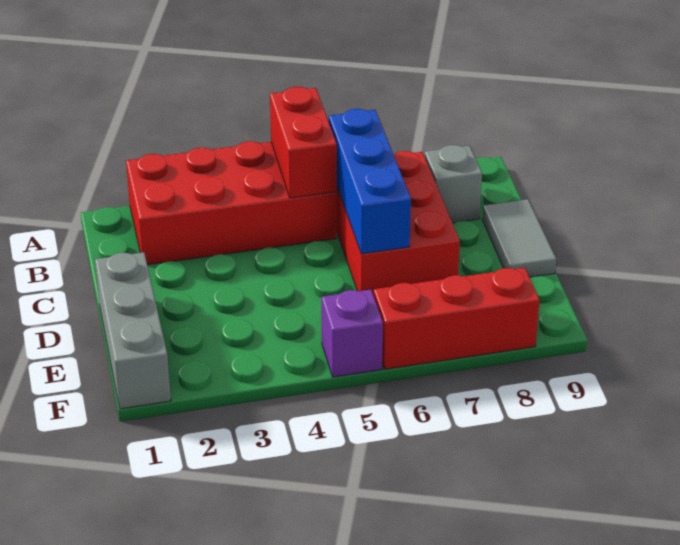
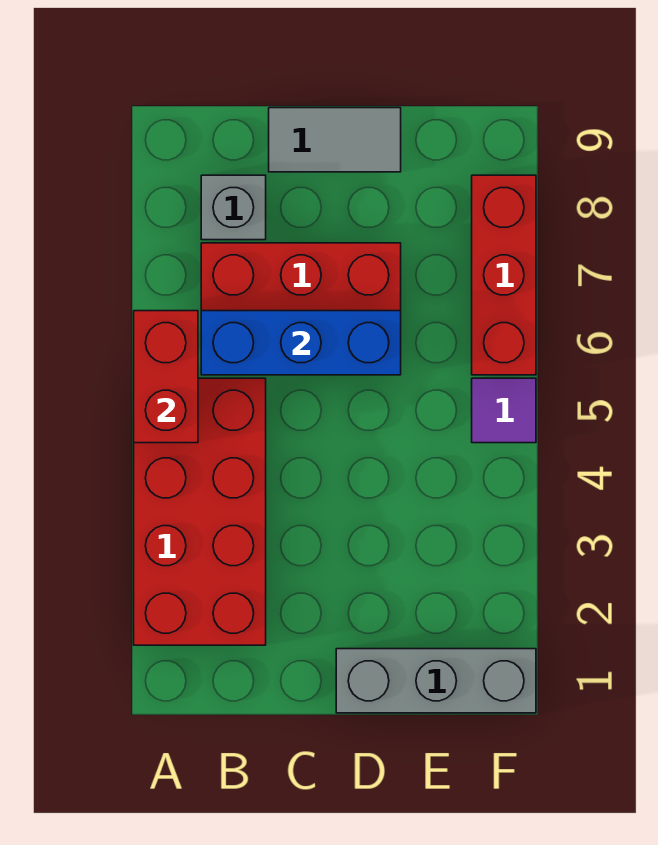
red brick A5:B5 level 2 -> red brick A5:A6 level 2
purple brick F5 level 1 -> purple tile F5 level 1

